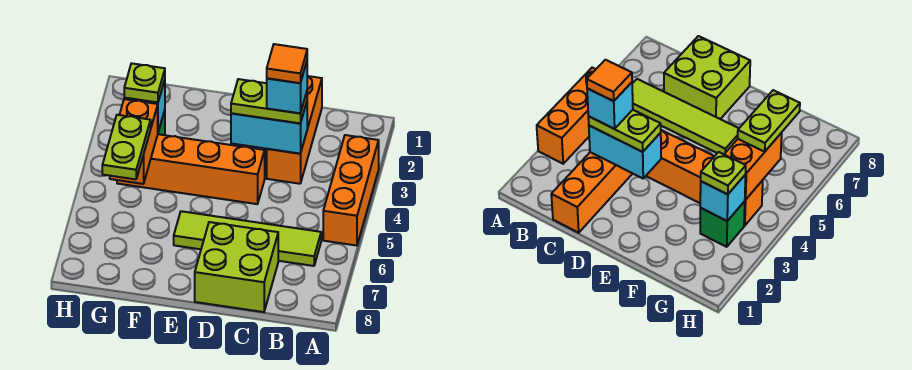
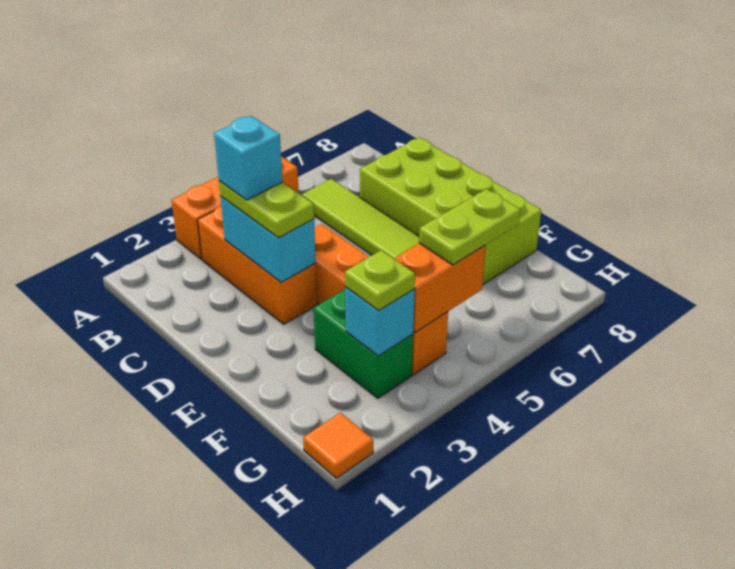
orange brick C1:C3 level 1 -> orange brick B3:D3 level 1
orange tile C3 level 5 -> orange tile H1 level 1
lime brick C7:D8 level 1 -> lime brick C7:F8 level 1
green brick G3 level 1 -> green brick F3:G3 level 1

